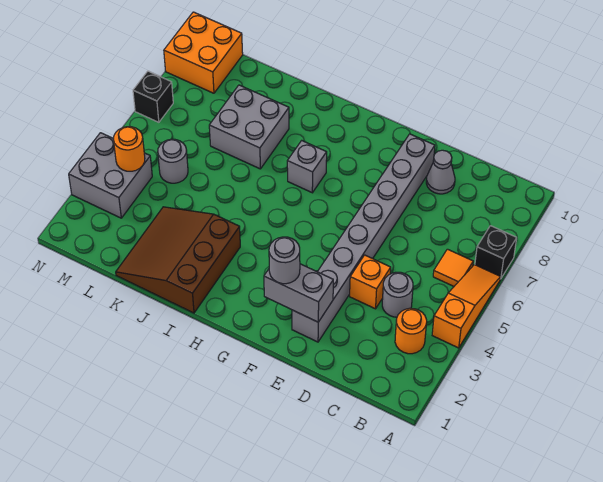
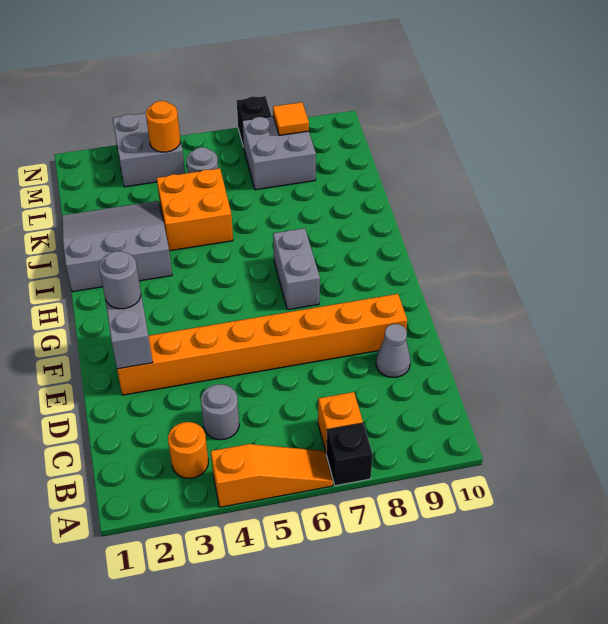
orange tile B6 level 1 -> orange tile M8 level 2
orange brick D4 level 1 -> orange brick B7 level 1
grey brick E2:E9 level 1 -> orange brick E2:E9 level 1
grey brick H7 level 1 -> grey brick G7:H7 level 1
brown slope I1:K3 level 1 top I -> grey slope I1:K3 level 1 top I
grey brick J7:K8 level 1 -> grey brick L7:M8 level 1
orange brick M9:N10 level 1 -> orange brick J4:K5 level 1

